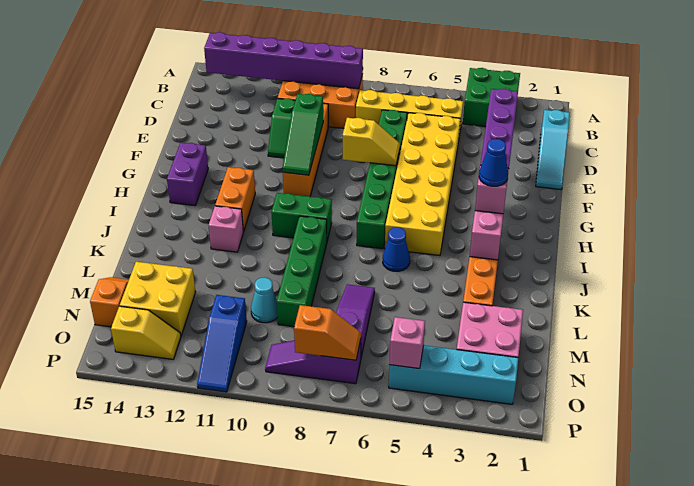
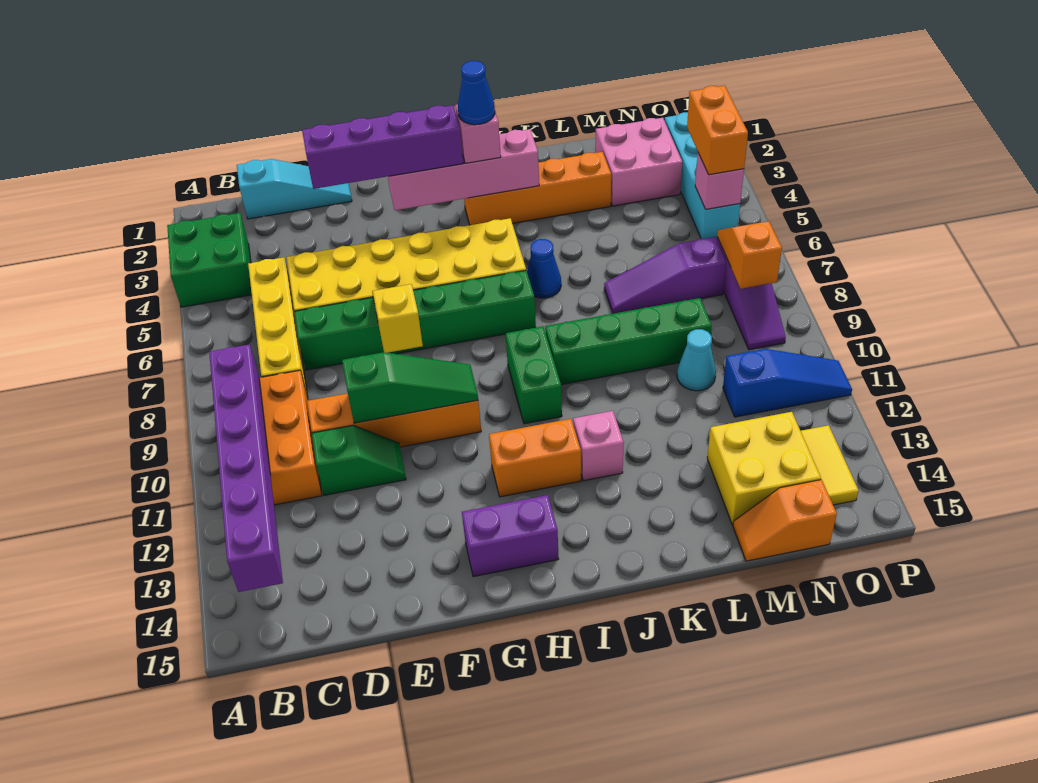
none -> orange brick O4:O5 level 3
yellow slope O13:O14 level 1 top 14 -> yellow tile O13:O14 level 1

